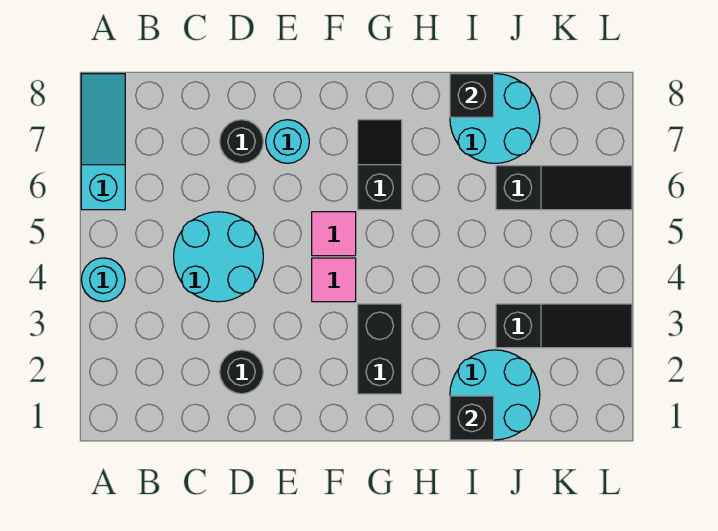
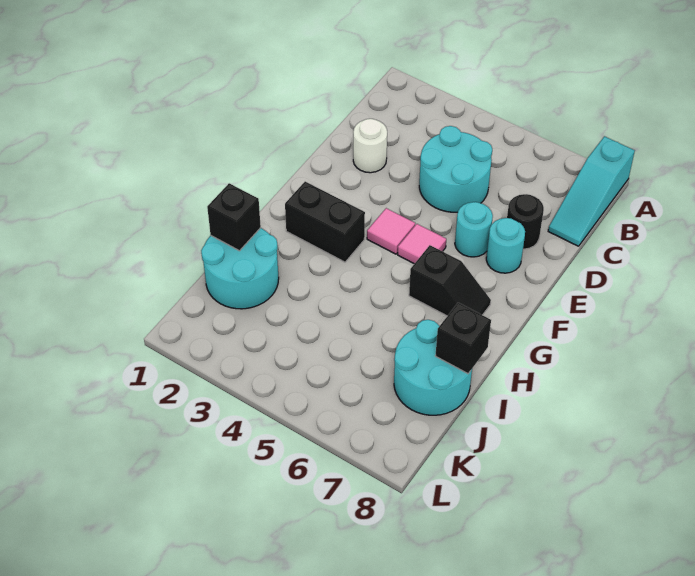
cyan round brick A4 level 1 -> cyan round brick E6 level 1
cyan slope A6:A8 level 1 top 6 -> cyan slope A8:C8 level 1 top A
black round brick D2 level 1 -> white round brick D2 level 1
black slope J3:L3 level 1 top J -> none
black slope J6:L6 level 1 top J -> none

